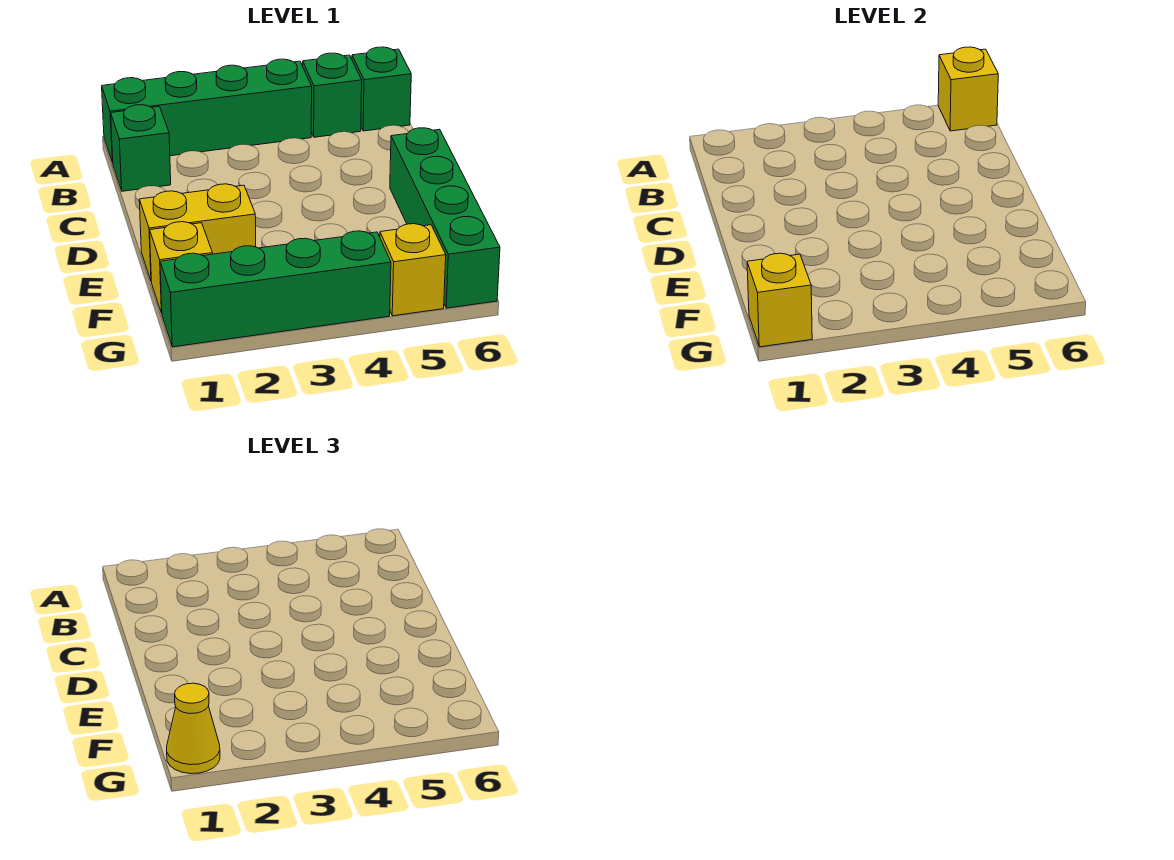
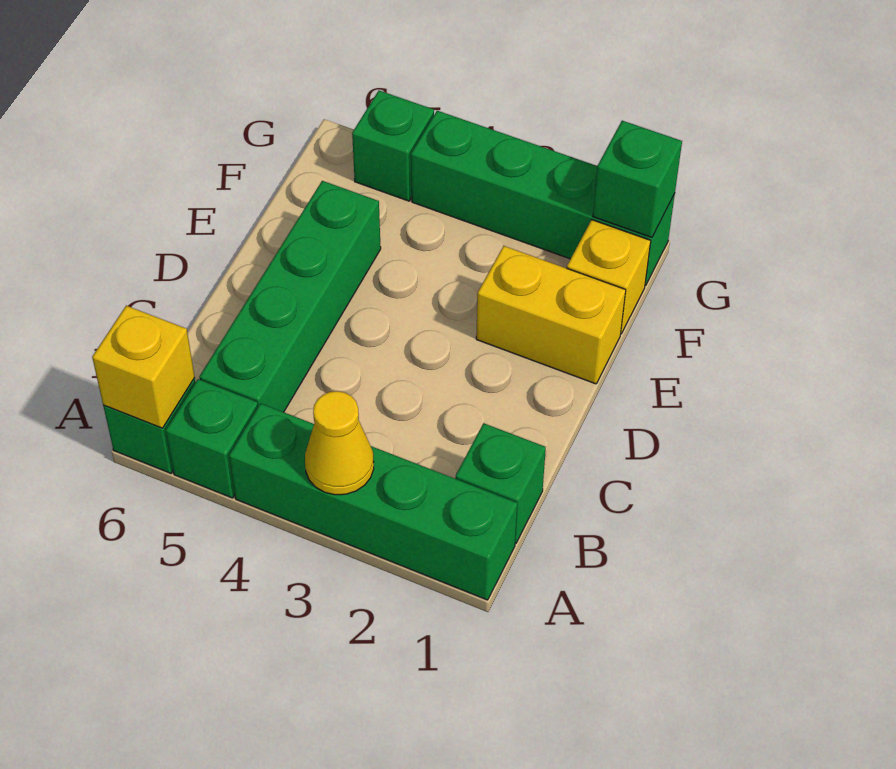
green brick D6:G6 level 1 -> green brick B5:E5 level 1
yellow brick G1 level 2 -> green brick G1 level 2
yellow cone G1 level 3 -> yellow cone A3 level 2
yellow brick G5 level 1 -> green brick G5 level 1

